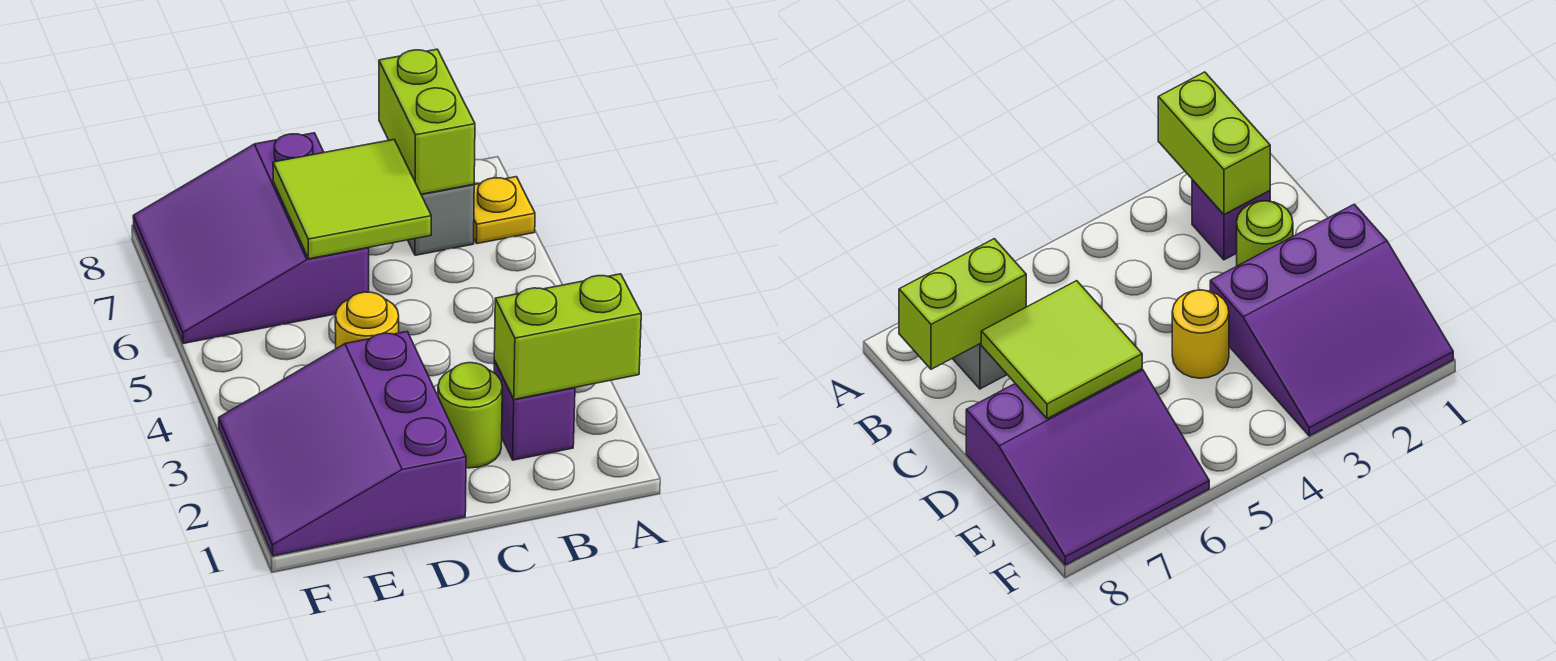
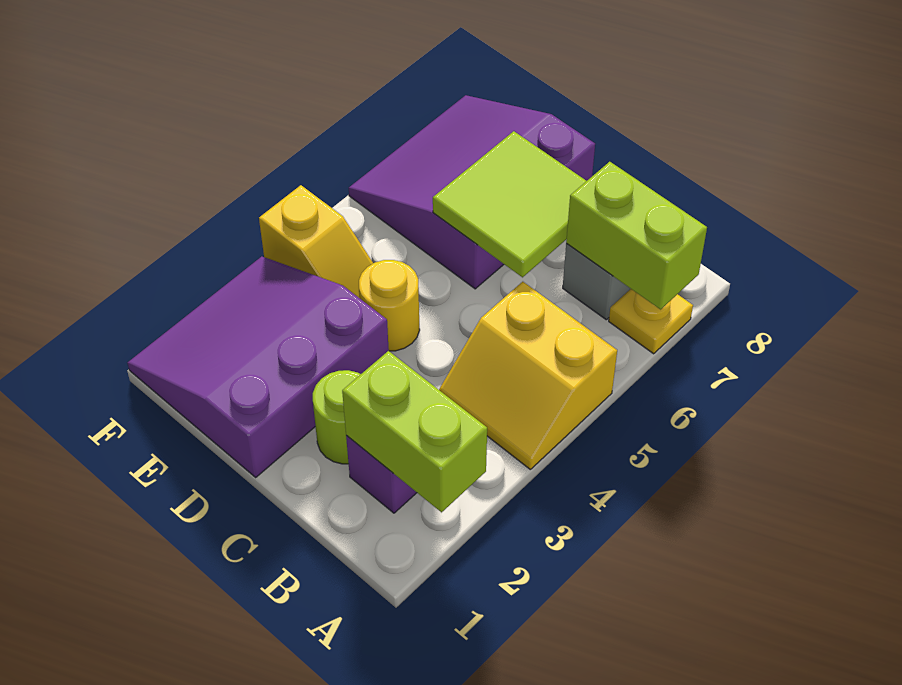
none -> yellow slope A4:B5 level 1 top 5
lime brick B7:B8 level 2 -> lime brick A7:B7 level 2
none -> yellow slope E4:F4 level 1 top F

